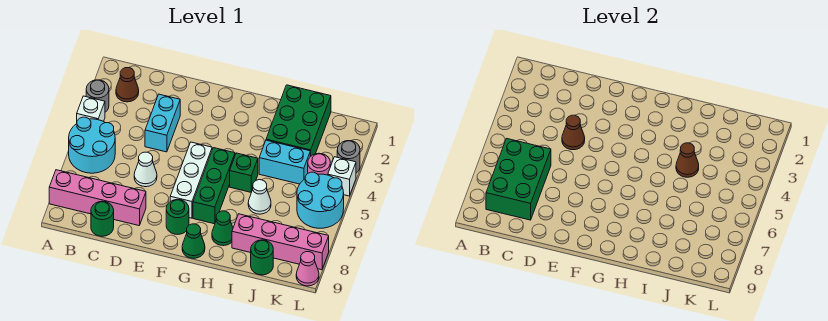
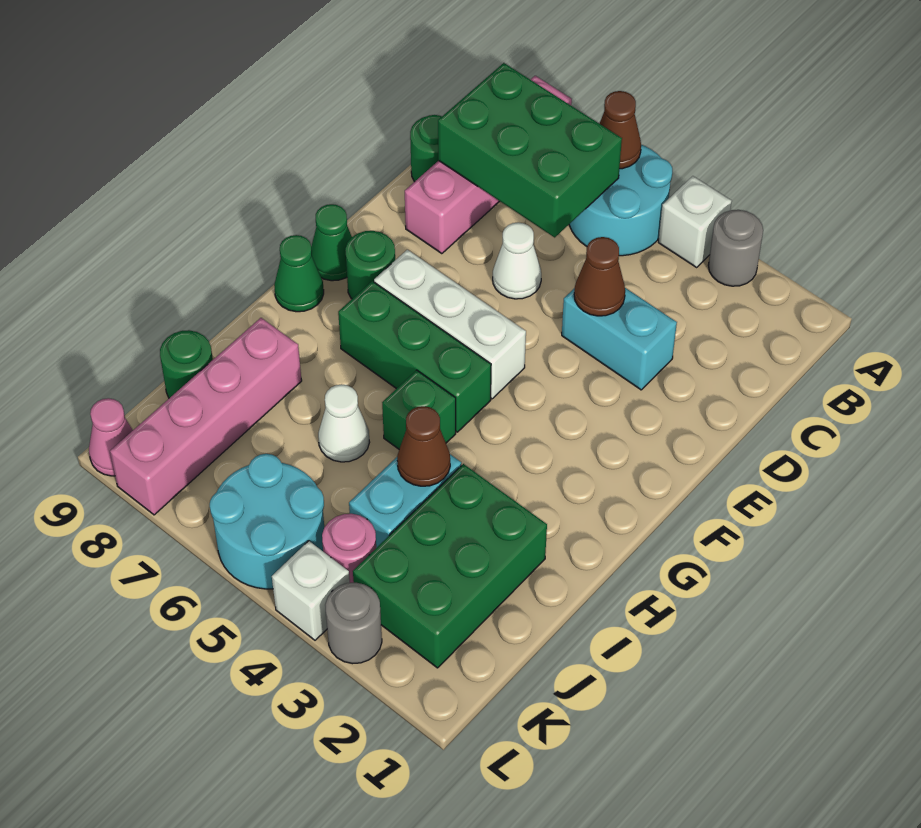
brown cone B2 level 1 -> brown cone A6 level 2
green cone H8 level 1 -> green cone F9 level 1
green brick I1:J3 level 1 -> green brick I2:K3 level 1

